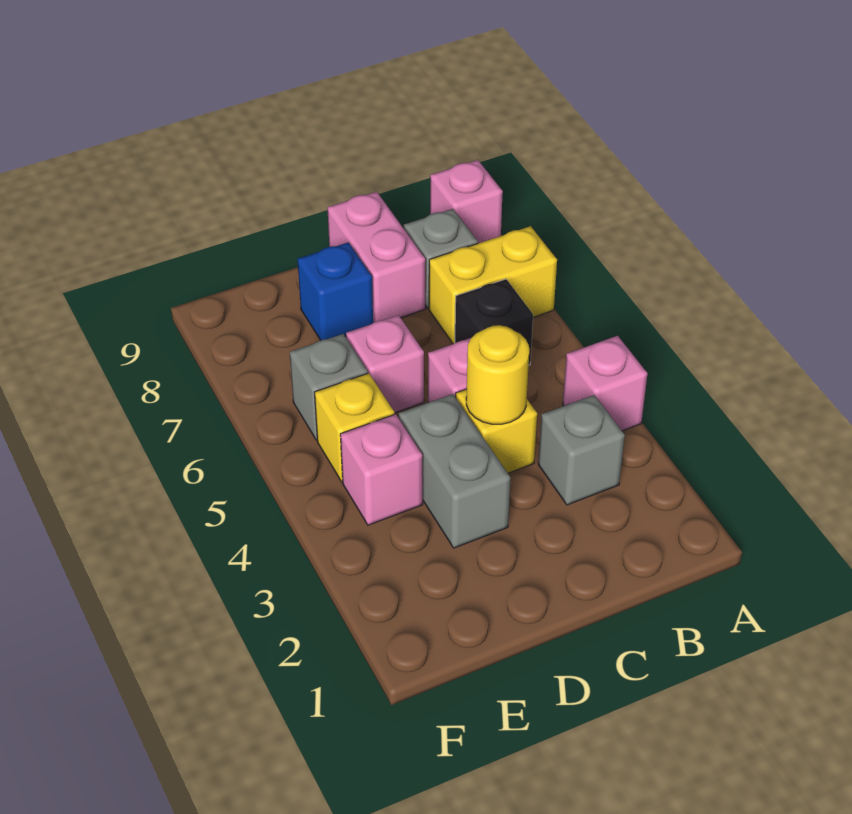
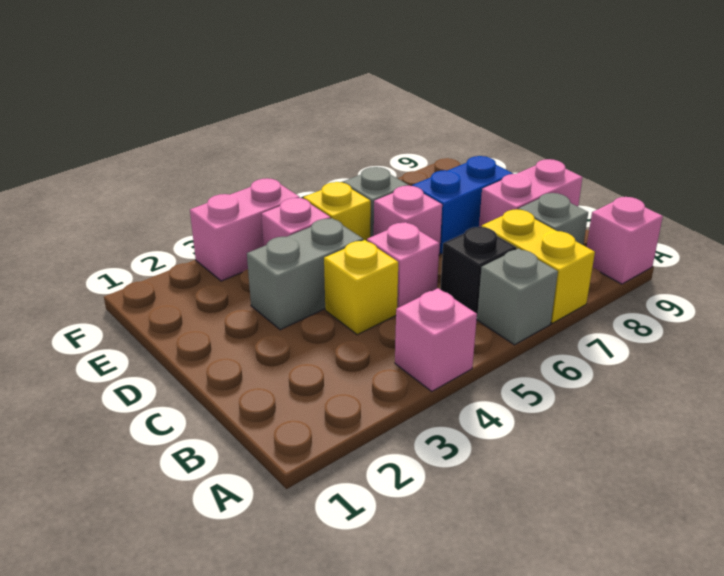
grey brick B3 level 1 -> grey brick A6 level 1
yellow round brick C4 level 2 -> none
blue brick D8 level 1 -> blue brick D7:D8 level 1
none -> pink brick F3:F4 level 1

